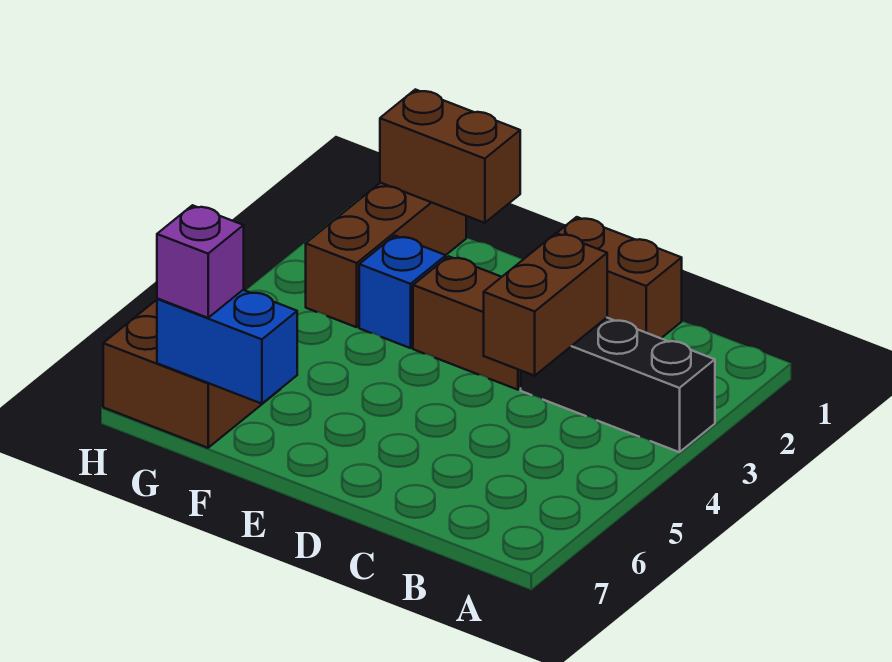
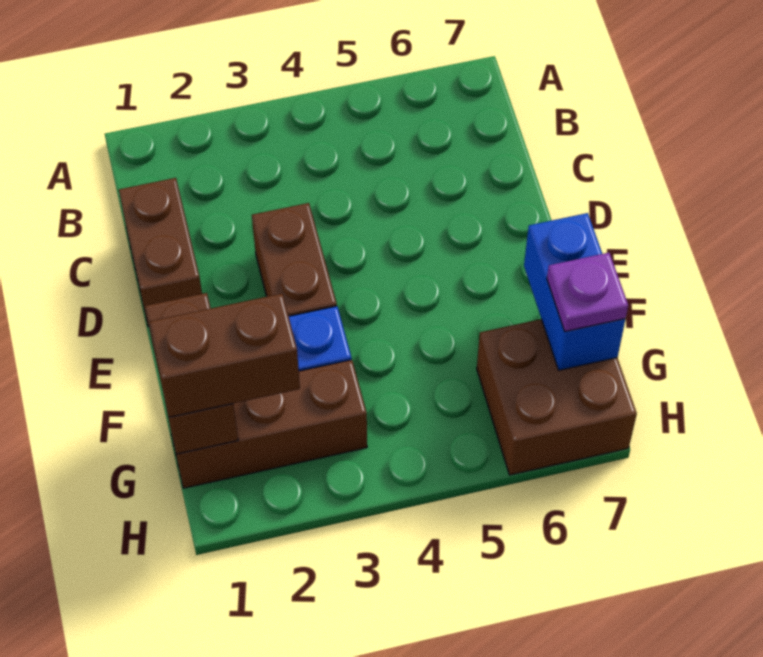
black brick A3:C3 level 1 -> none
brown brick C3:C4 level 2 -> brown brick G1:G2 level 3
purple brick G7 level 3 -> purple plate G7 level 3

